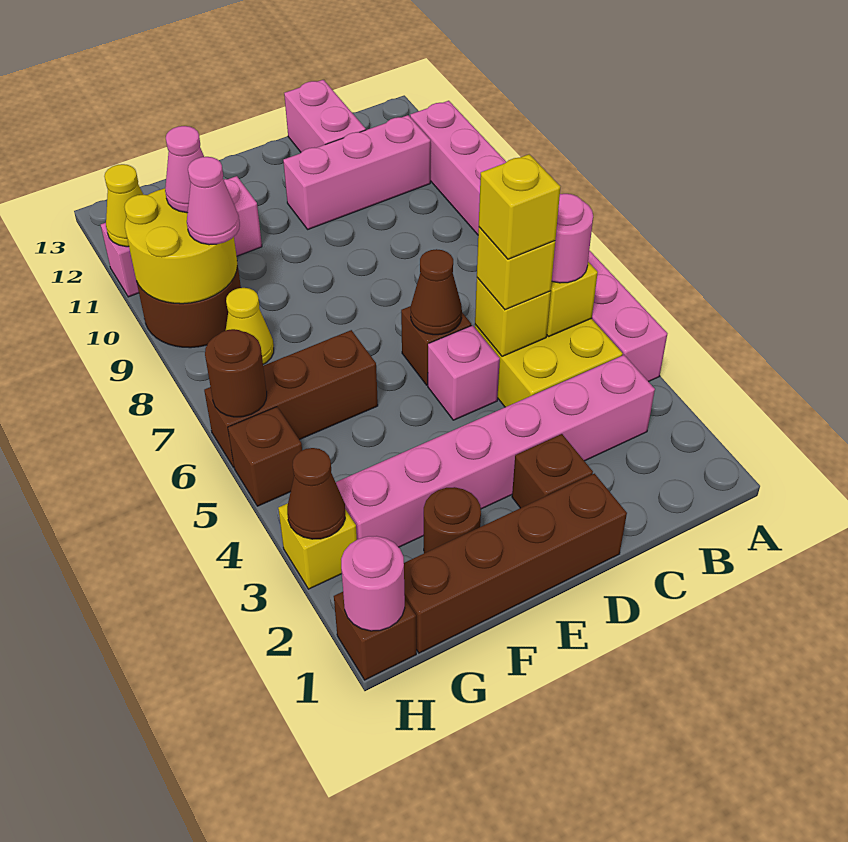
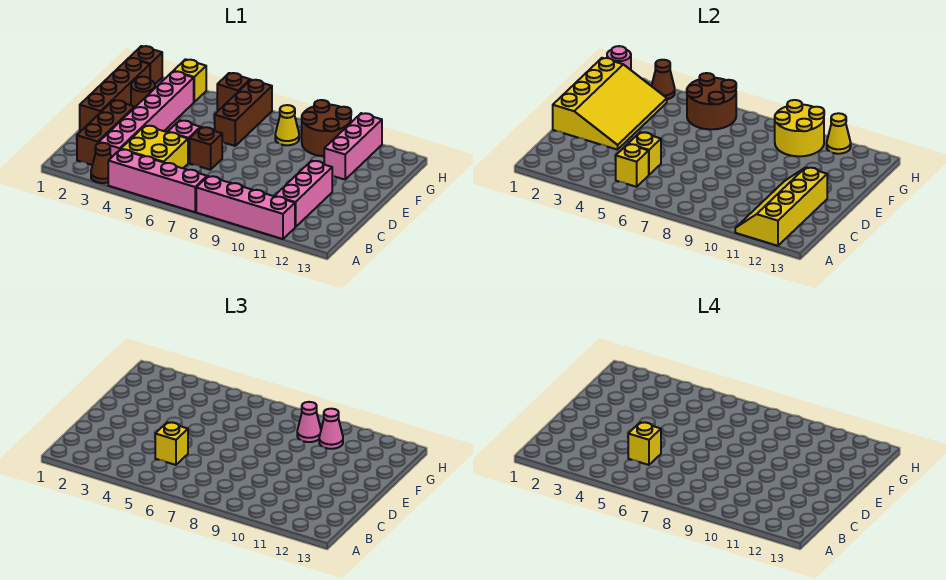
none -> yellow slope A11:D12 level 2 top 12
pink round brick B5 level 3 -> none
pink brick C12:C13 level 1 -> none
none -> yellow slope D1:G3 level 2 top 1
brown brick D2 level 1 -> brown brick B2:D2 level 1
brown cone D6 level 2 -> brown cone A3 level 1
brown round brick H6 level 2 -> brown round brick G5:H6 level 2

